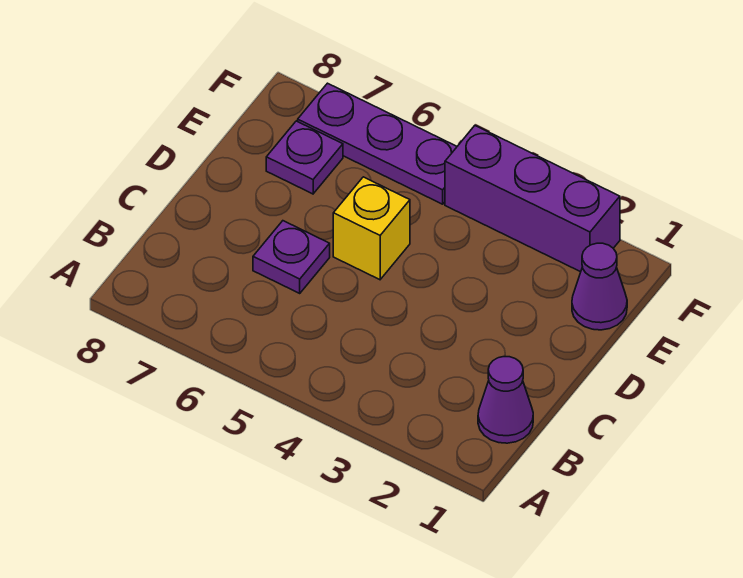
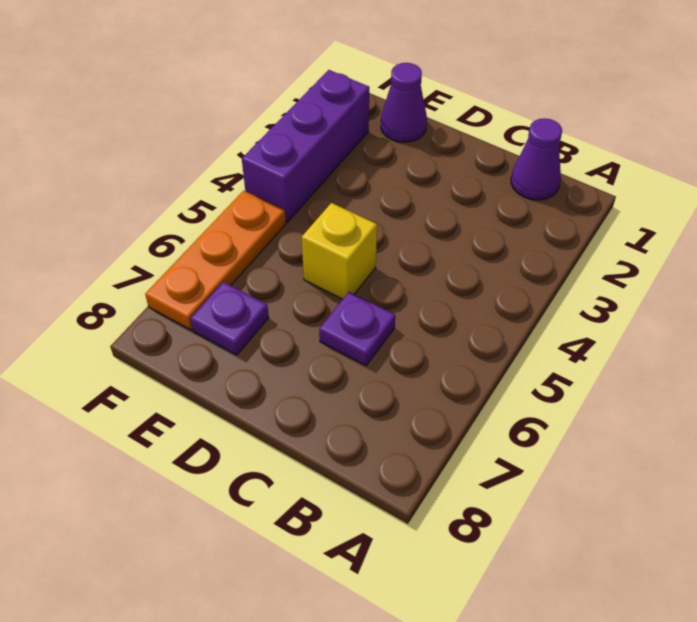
purple plate F5:F7 level 1 -> orange plate F5:F7 level 1

